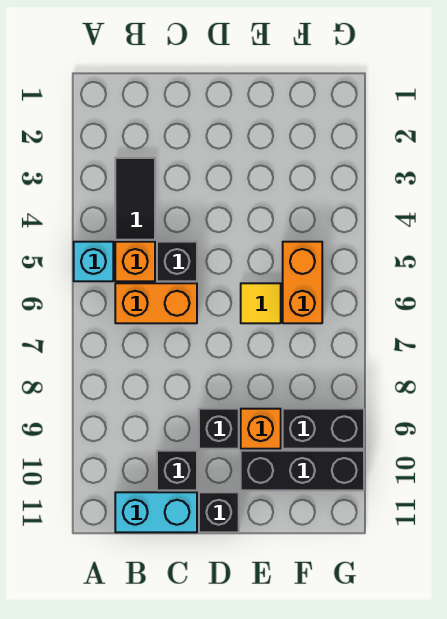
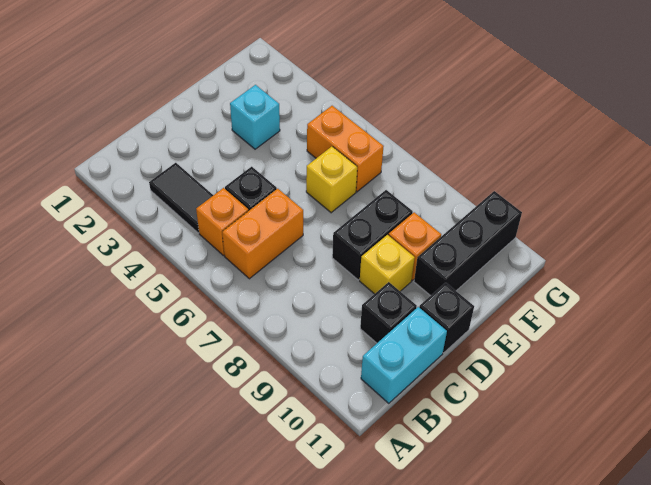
cyan brick A5 level 1 -> cyan brick E3 level 1
black brick D9 level 1 -> yellow brick D9 level 1
yellow tile E6 level 1 -> yellow brick E6 level 1
black brick F9:G9 level 1 -> black brick D8:E8 level 1

